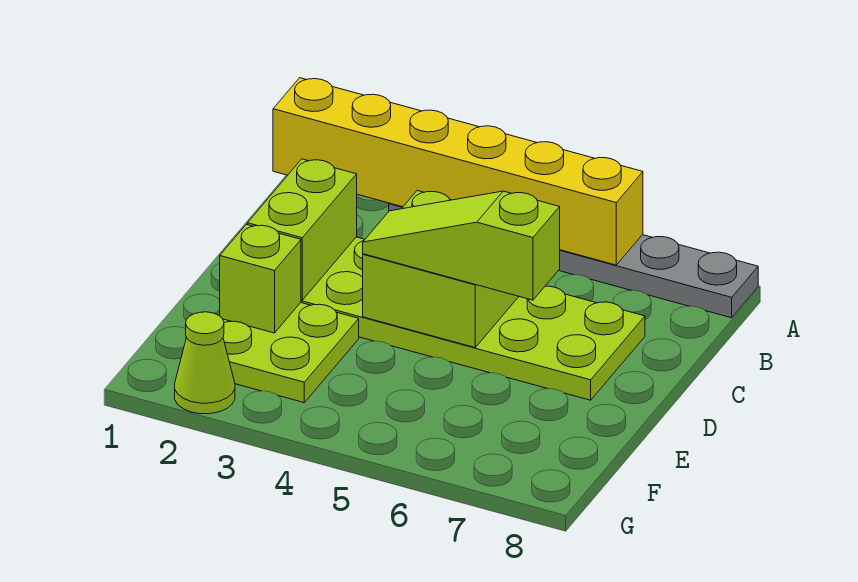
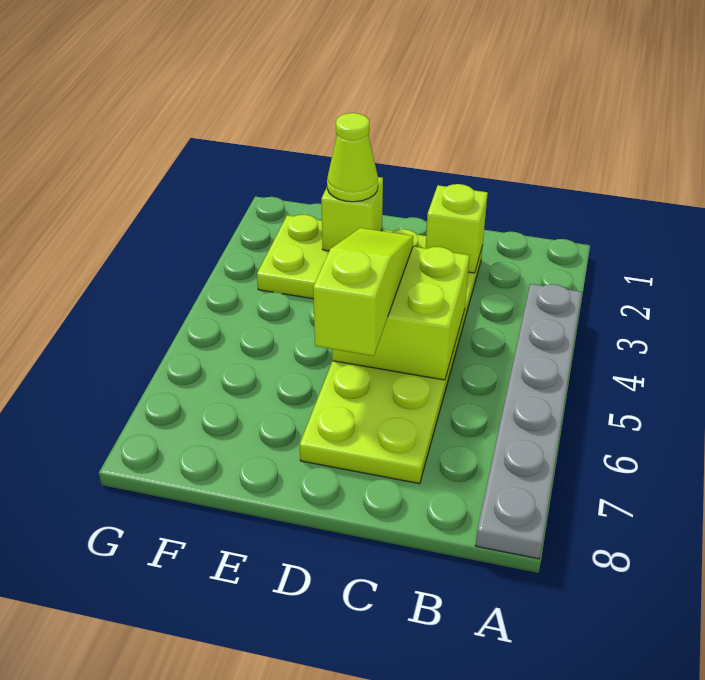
yellow brick A1:A6 level 2 -> none
lime brick C2:D2 level 2 -> lime brick C2 level 2
lime cone G2 level 1 -> lime cone E2 level 3

